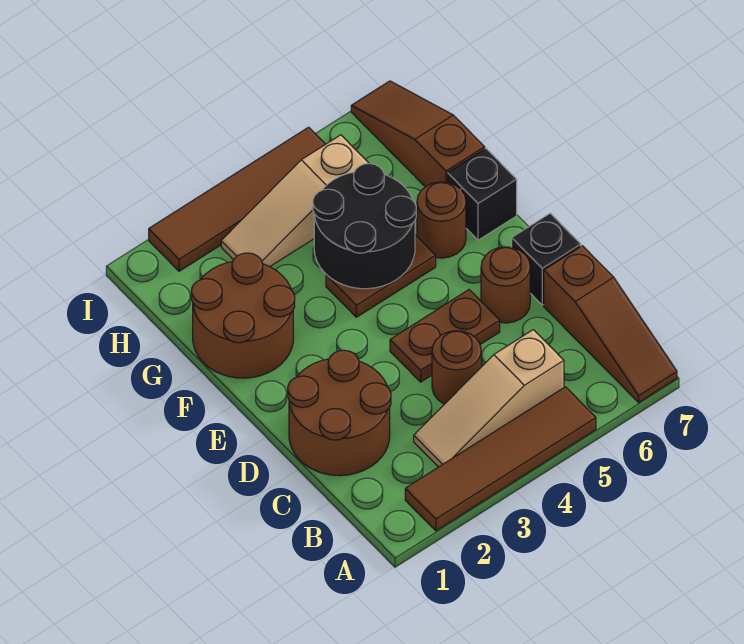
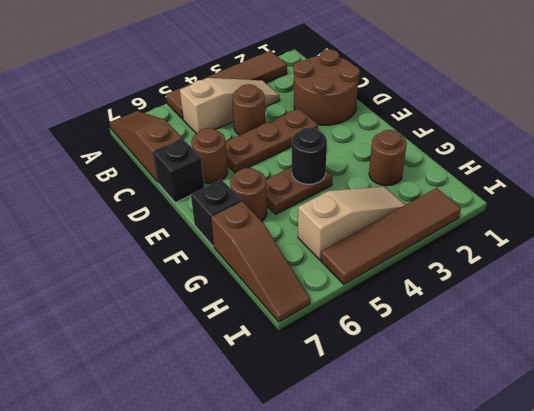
brown plate D4:D5 level 1 -> brown plate D3:D5 level 1
brown round brick F1:G2 level 1 -> brown round brick G2 level 1
black round brick F4:G5 level 2 -> black round brick F4 level 2

